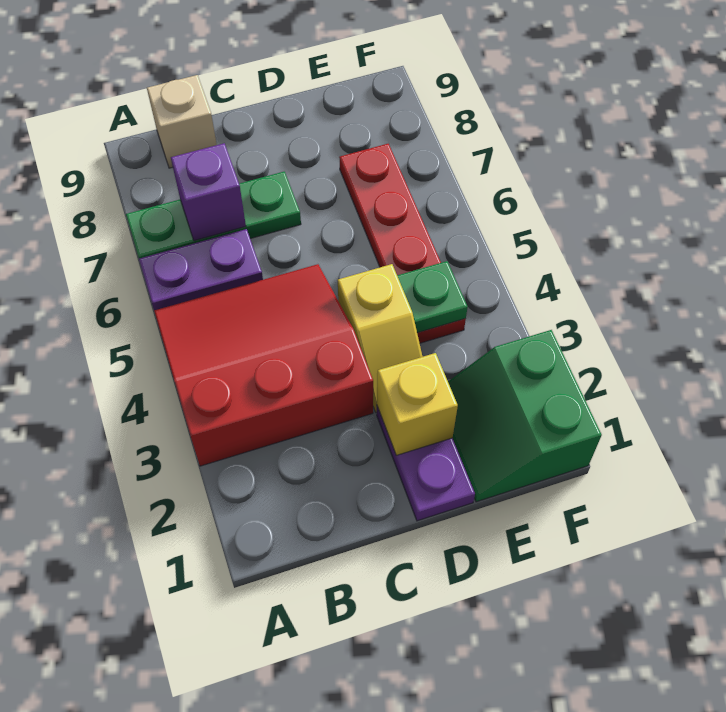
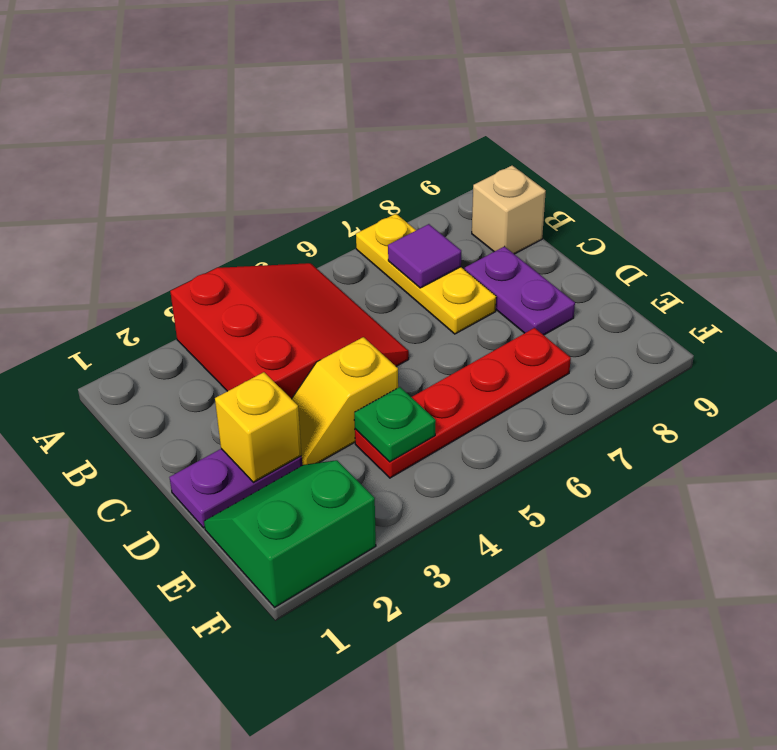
purple plate A6:B6 level 1 -> purple plate C8:D8 level 1
green plate A7:C7 level 1 -> yellow plate A7:C7 level 1
purple brick B7 level 2 -> purple tile B7 level 2

